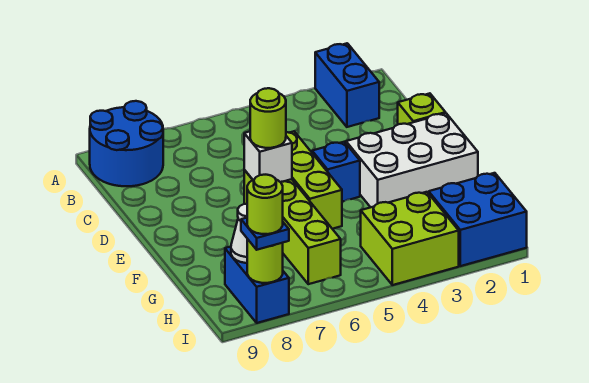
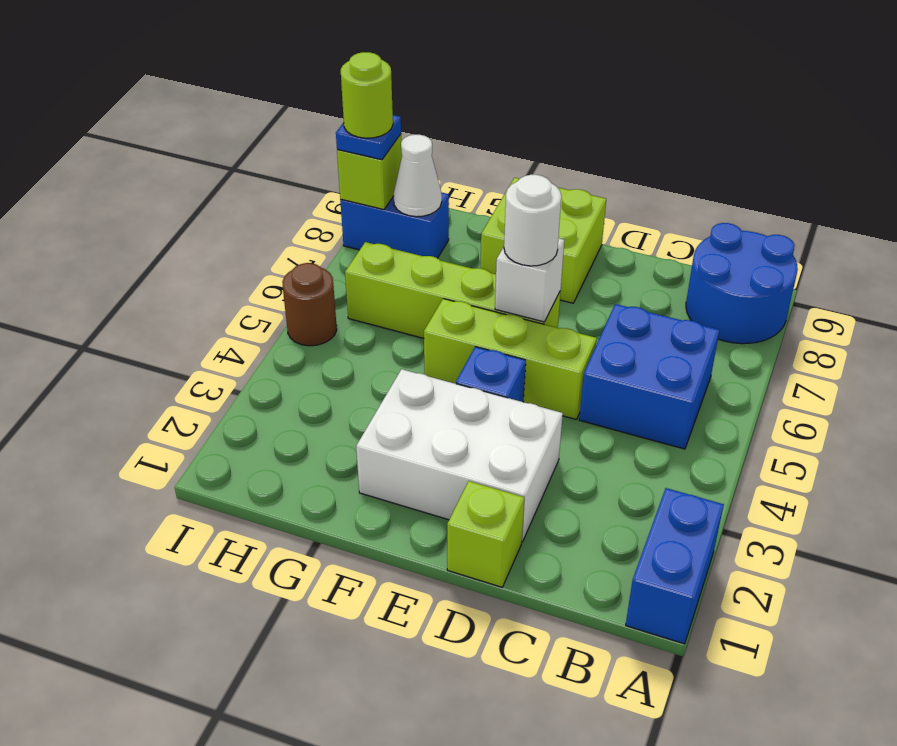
blue brick A2:B2 level 1 -> blue brick A1:A2 level 1
white brick E1:F3 level 1 -> white brick D2:F3 level 1
lime round brick E6 level 3 -> white round brick E6 level 3
blue brick H1:I2 level 1 -> blue brick B5:C6 level 1
lime brick H3:I4 level 1 -> lime brick E8:F9 level 1
none -> brown round brick I5 level 1
lime round brick I8 level 2 -> lime brick I8 level 2

